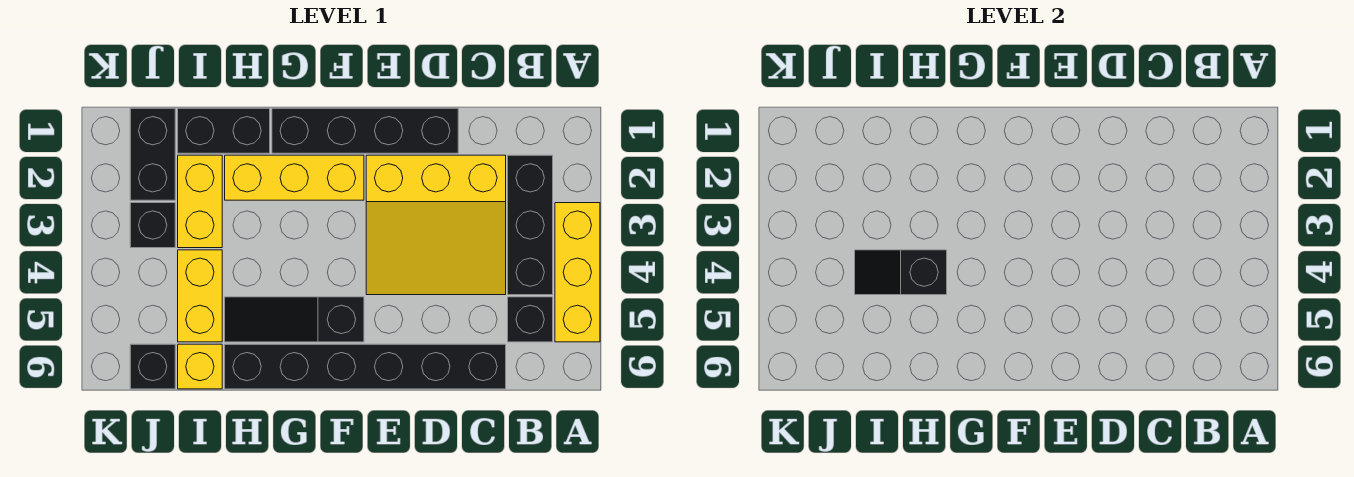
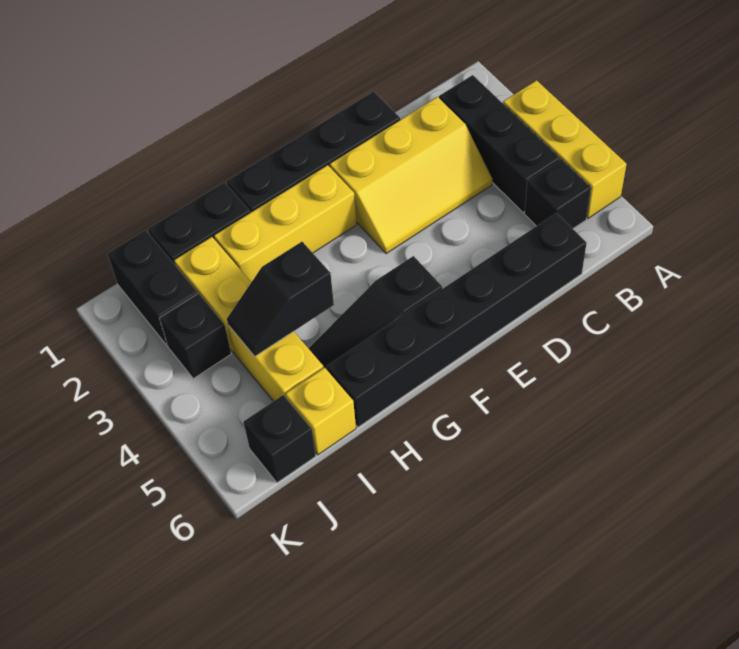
yellow slope C2:E4 level 1 top 2 -> yellow slope C2:E3 level 1 top 2

